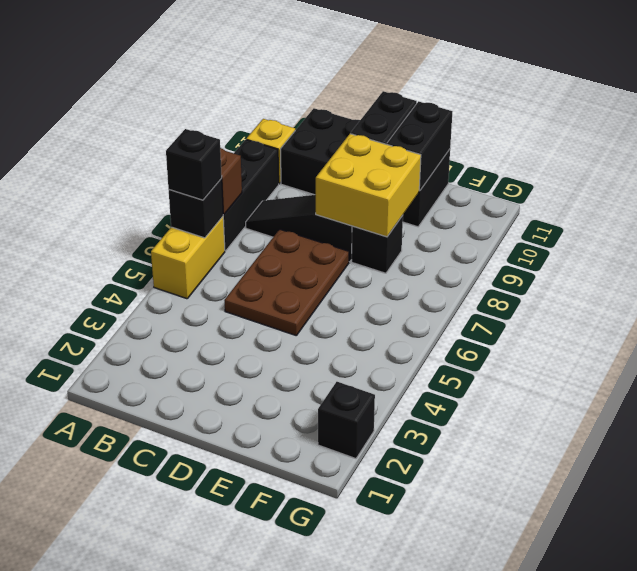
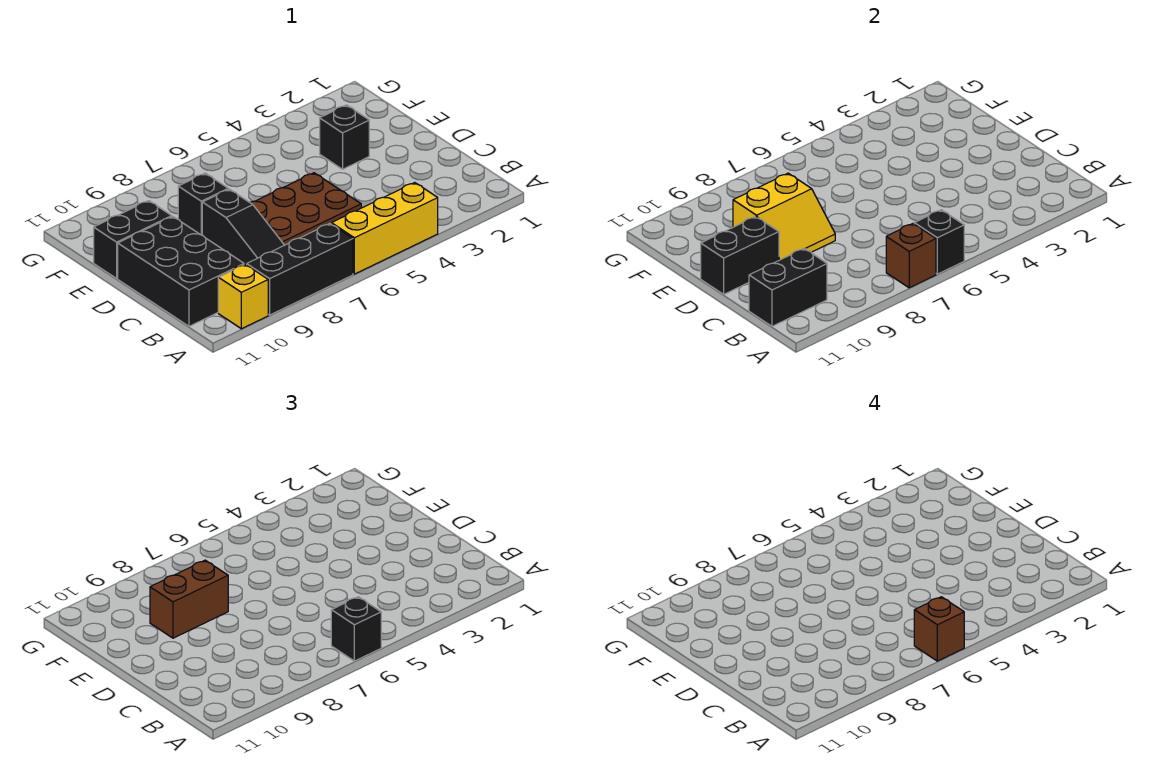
yellow brick A5:A6 level 1 -> yellow brick A4:A6 level 1
none -> brown brick A6 level 4
yellow brick D8:E9 level 2 -> yellow slope D8:E9 level 2 top E
none -> brown brick E8:E9 level 3
black brick E10:E11 level 2 -> black brick B10:B11 level 2
black brick G2 level 1 -> black brick E3 level 1

